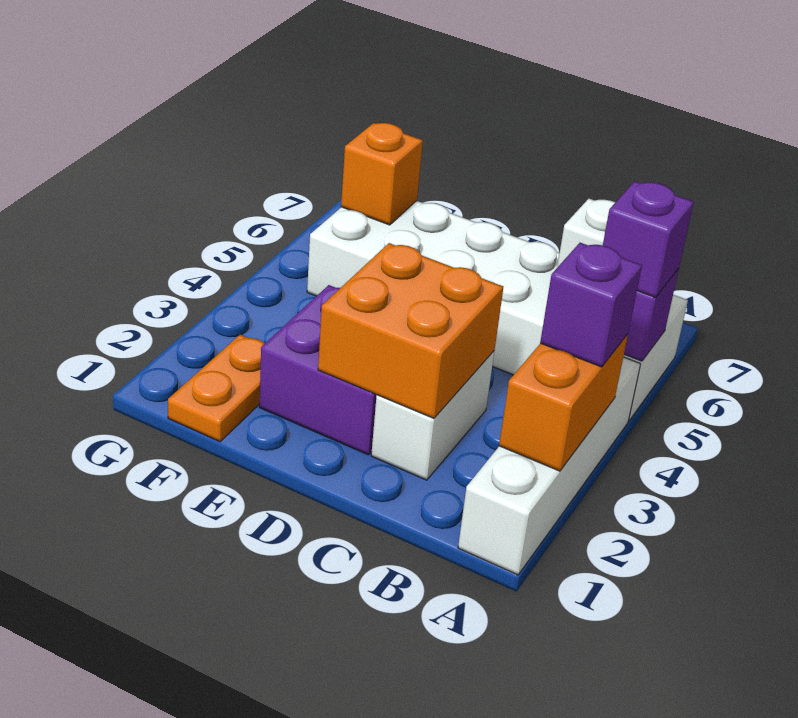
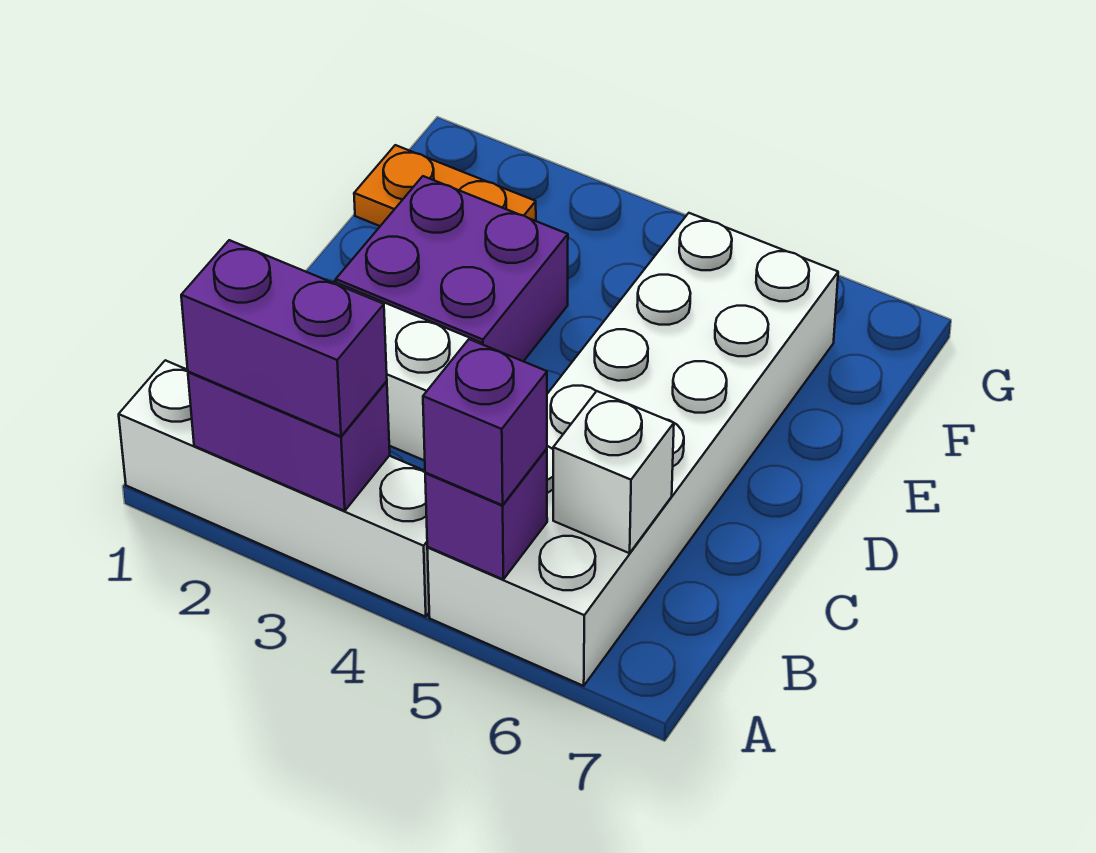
orange brick A2:A3 level 2 -> purple brick A2:A3 level 2
purple brick A3 level 3 -> purple brick A2:A3 level 3
orange brick C2:D3 level 2 -> none
orange brick F6 level 2 -> none

